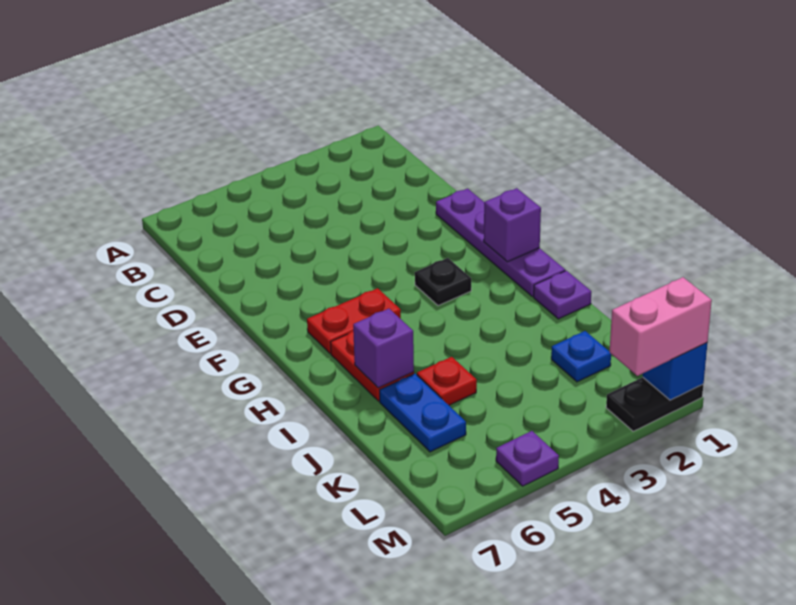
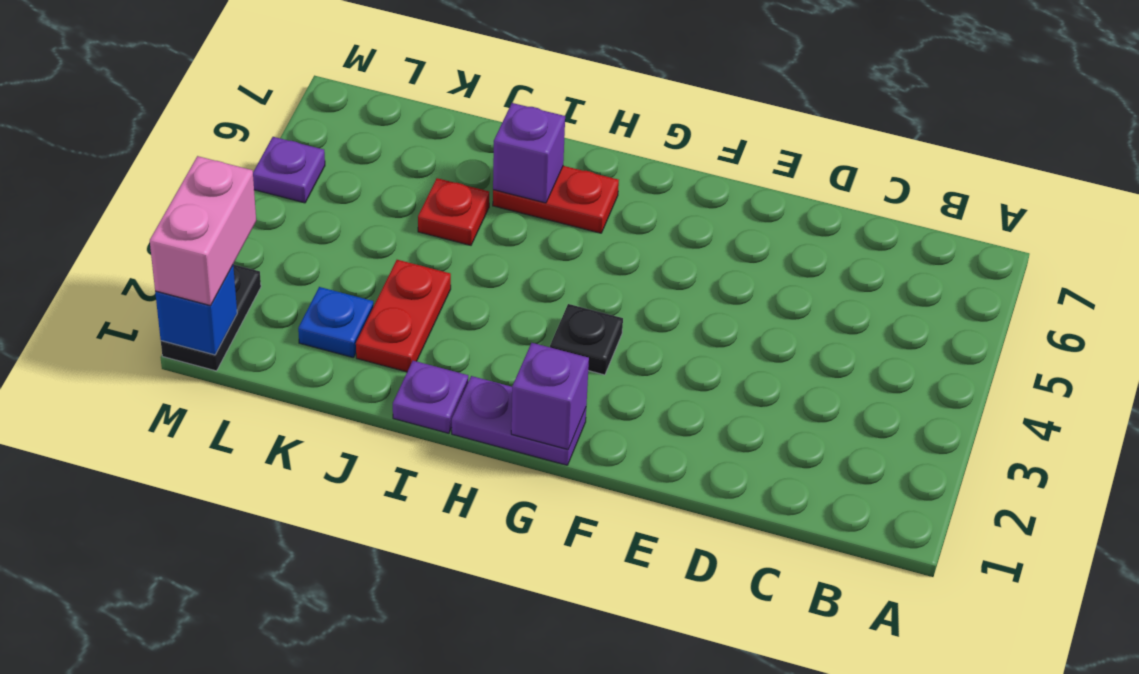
purple plate E1:H1 level 1 -> purple plate G1:H1 level 1
red plate G5:G6 level 1 -> red plate J2:J3 level 1
blue plate J6:K6 level 1 -> none

